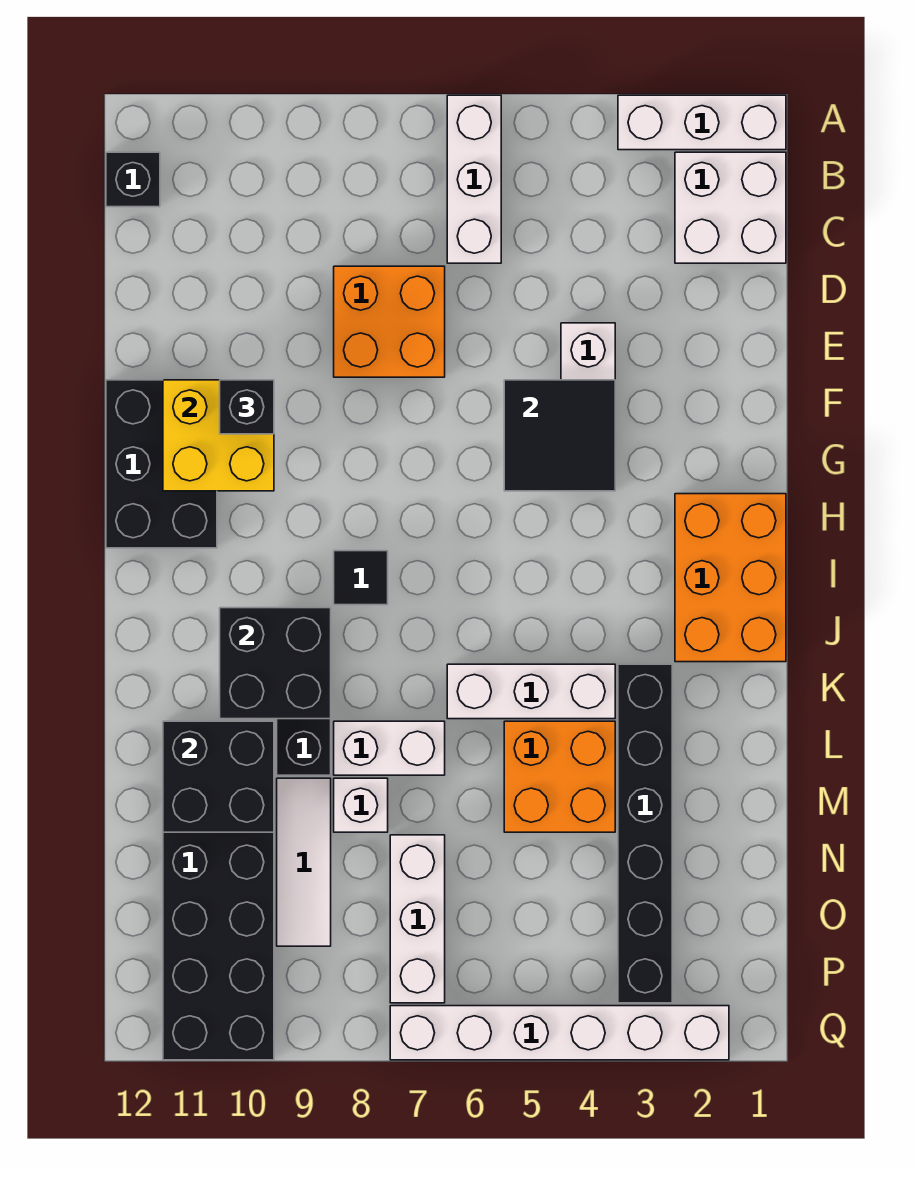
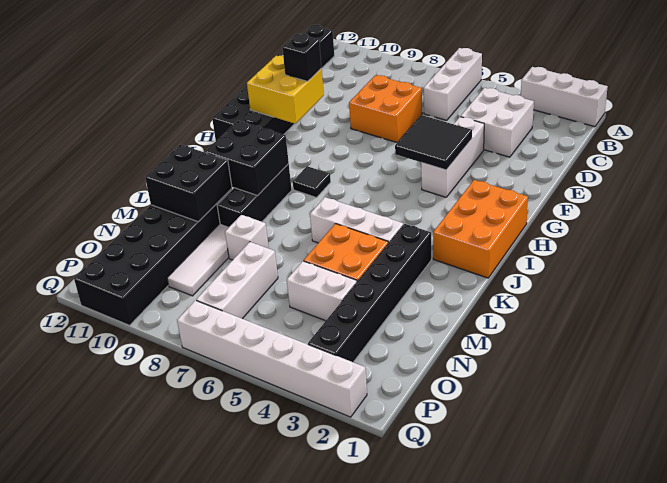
white brick B1:C2 level 1 -> white brick C3:D4 level 1
white brick L7:L8 level 1 -> white brick N4:N5 level 1

